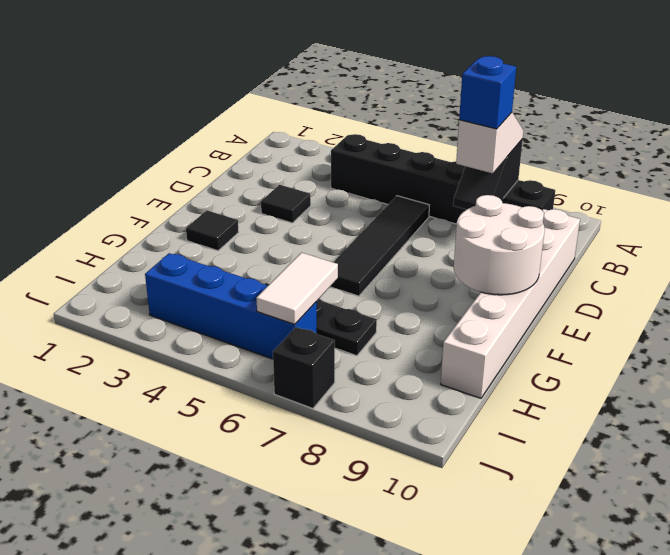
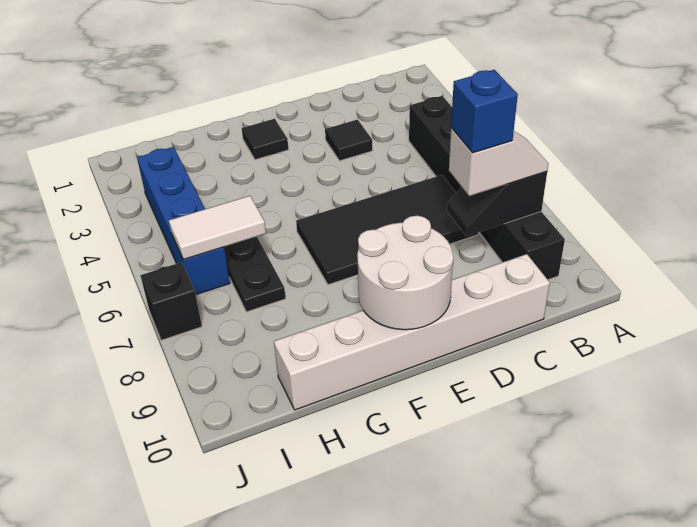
black tile C6:F6 level 1 -> black tile C6:F7 level 1

